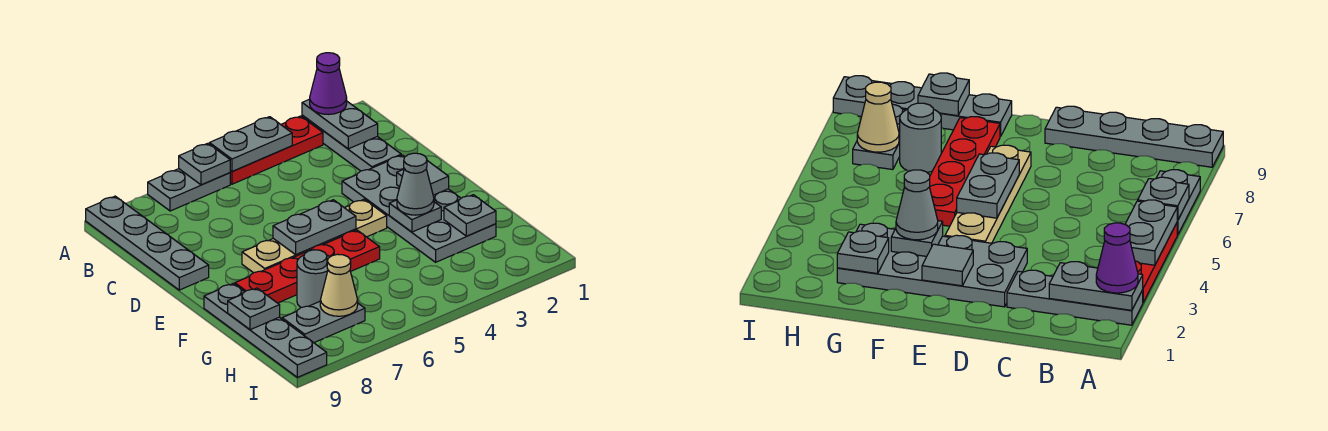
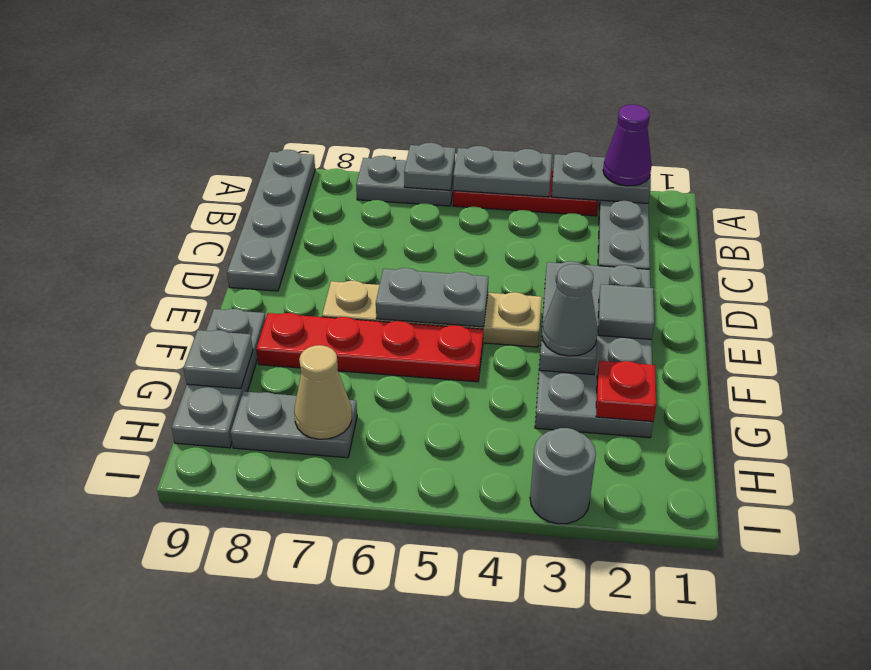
grey plate A2:B2 level 2 -> grey plate A2:A3 level 2
grey plate F9:I9 level 1 -> grey plate F9:H9 level 1
grey plate G2 level 2 -> red plate G2 level 2
grey round brick G7 level 1 -> grey round brick I3 level 1

